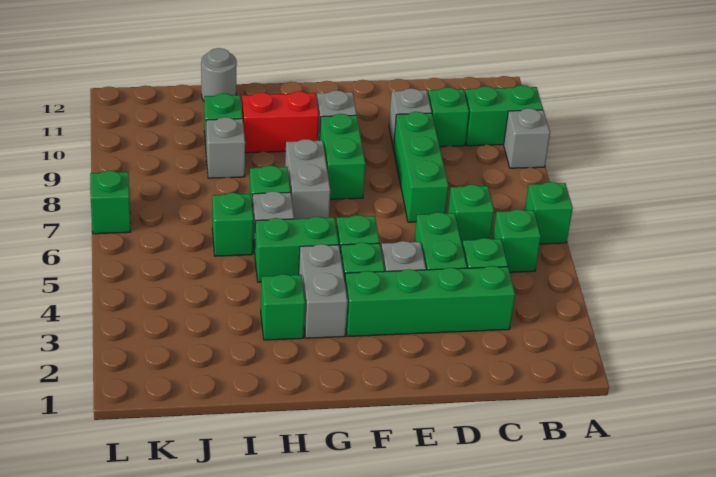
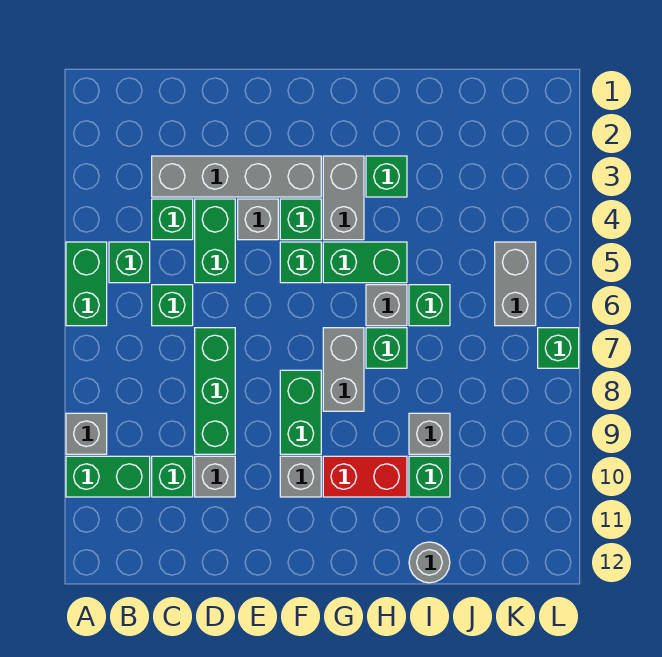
green brick A6 level 1 -> green brick A5:A6 level 1
green brick C3:F3 level 1 -> grey brick C3:F3 level 1
none -> grey brick K5:K6 level 1

